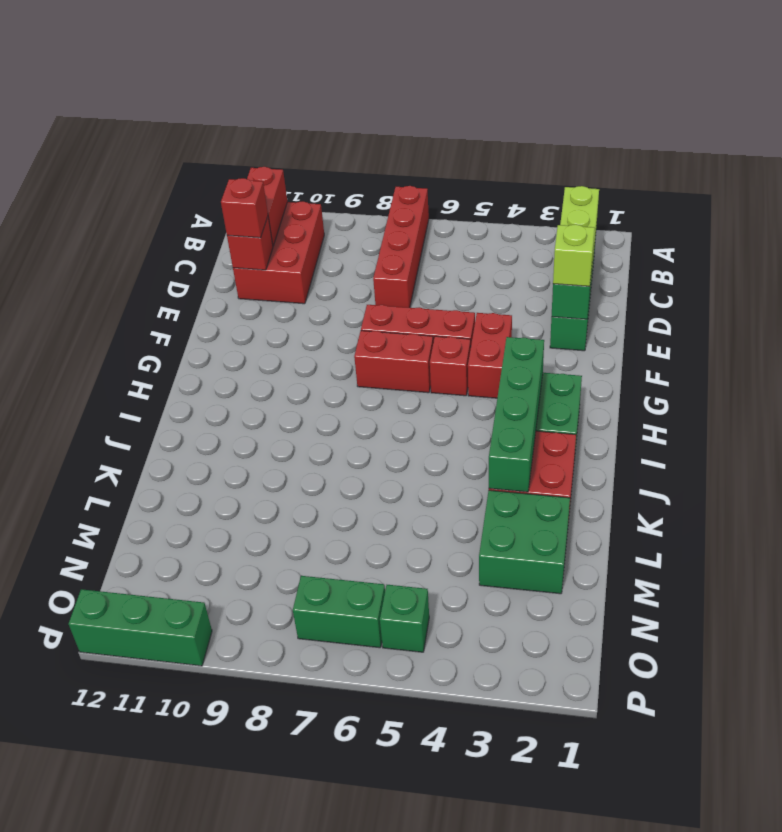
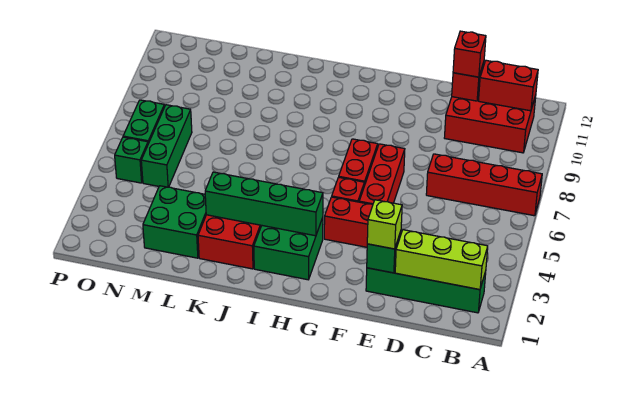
green brick P10:P12 level 1 -> green brick N5:N7 level 1

